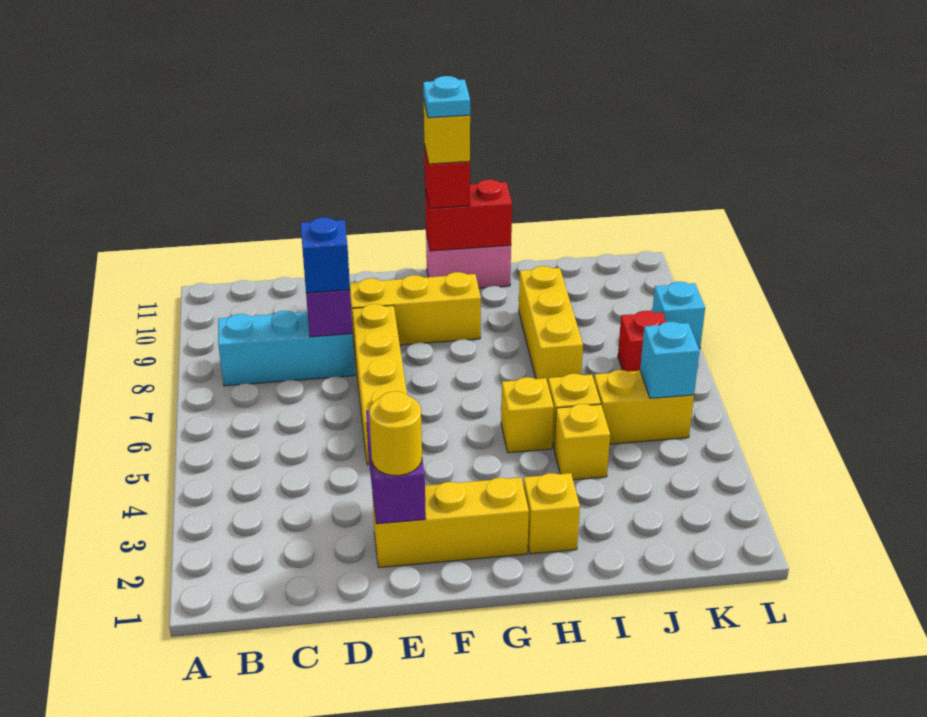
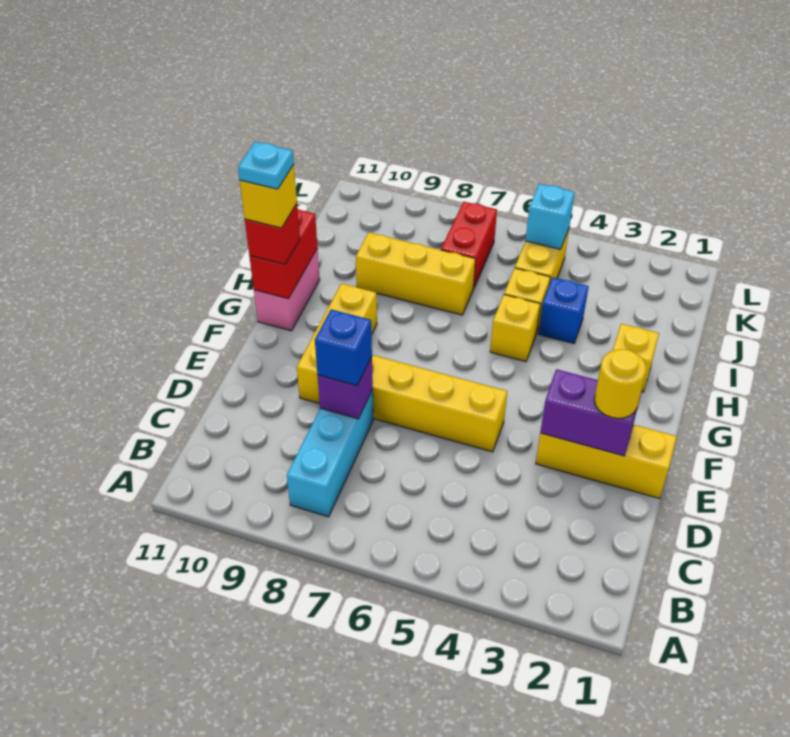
yellow brick E2:G2 level 1 -> yellow brick E1:E3 level 1
yellow brick I4 level 1 -> blue brick I4 level 1
red brick K7 level 1 -> red brick J7:K7 level 1
cyan brick L8 level 1 -> none

